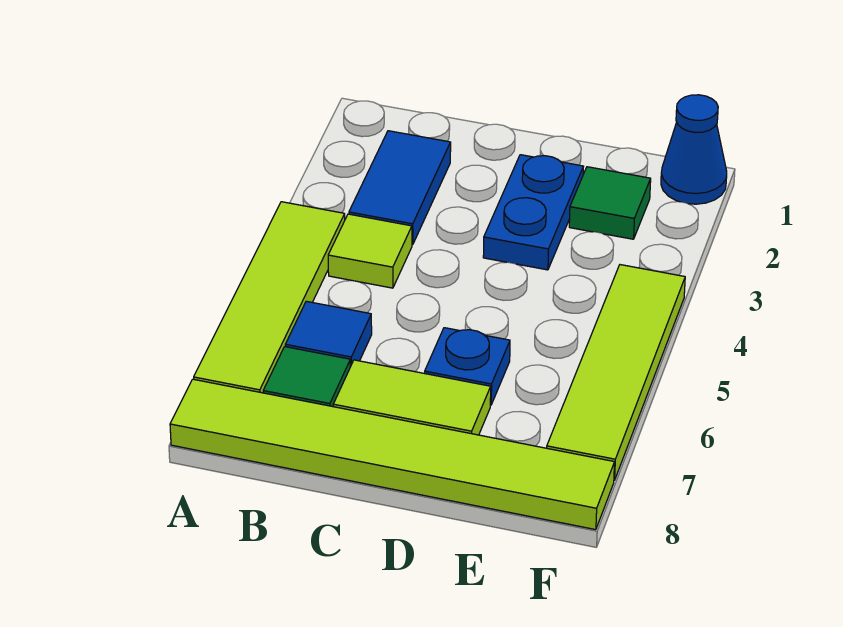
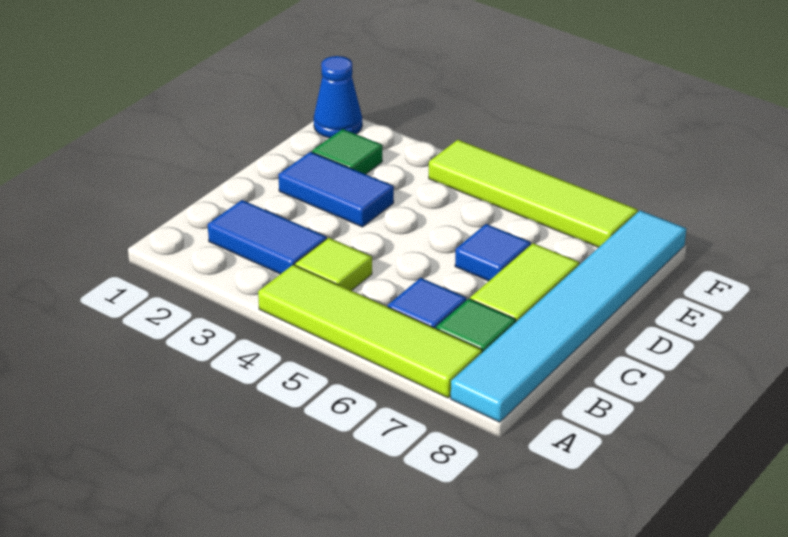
lime tile A8:F8 level 1 -> cyan tile A8:F8 level 1
blue plate D2:D3 level 1 -> blue tile D2:D3 level 1
blue plate D6 level 1 -> blue tile D6 level 1

